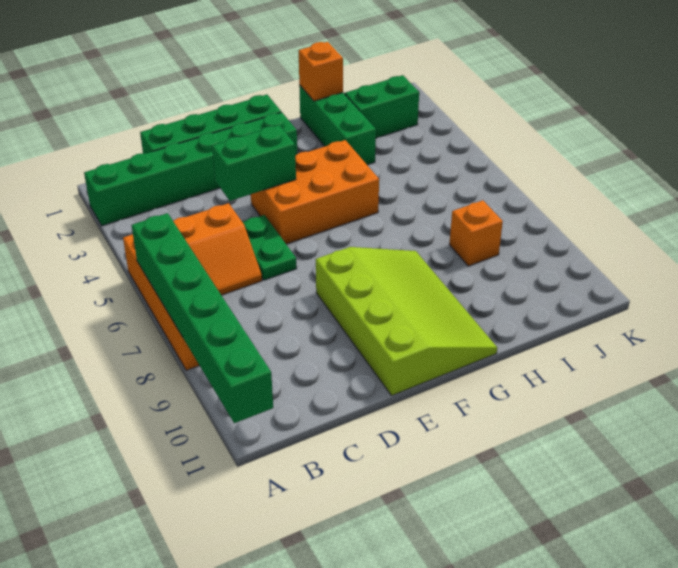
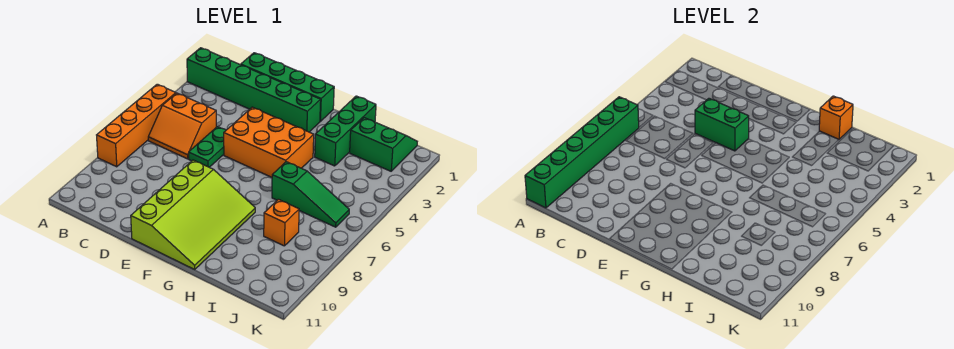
none -> green slope H6:J6 level 1 top H

